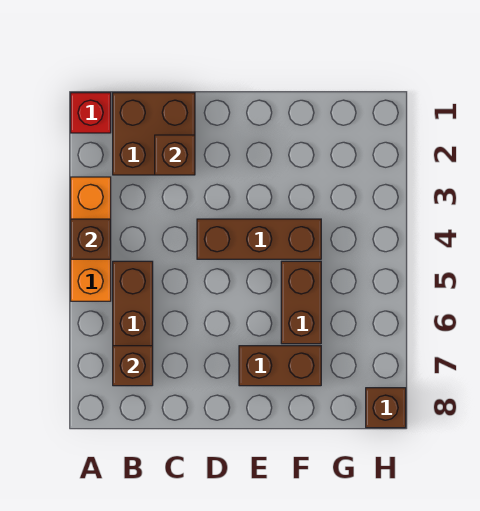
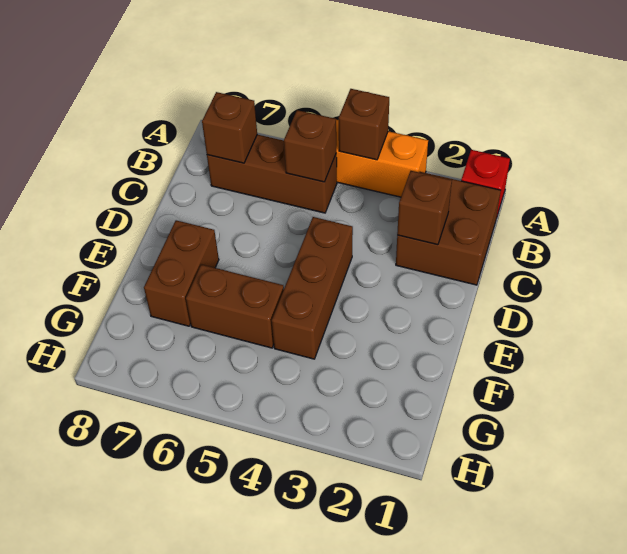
brown brick H8 level 1 -> brown brick B5 level 2

